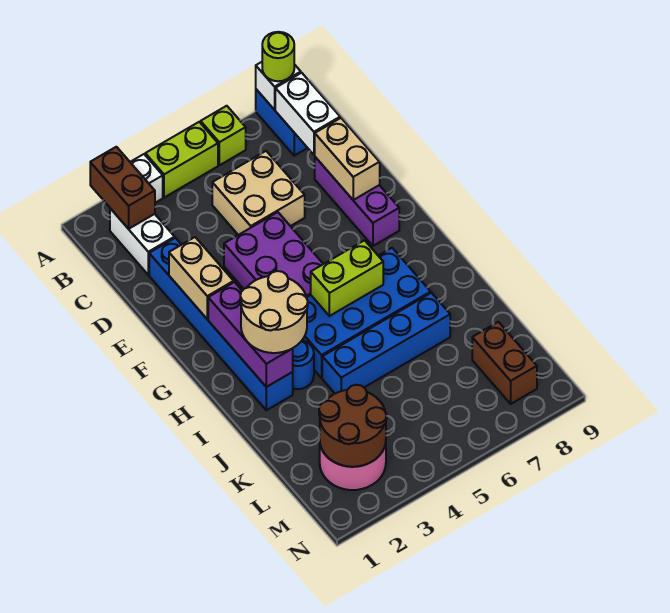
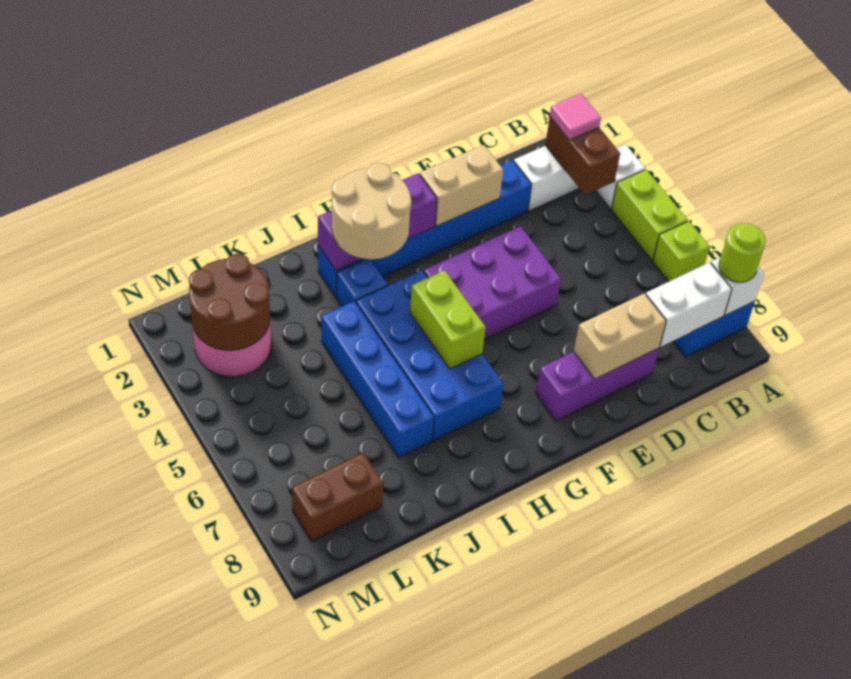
brown brick A2:B2 level 2 -> brown brick B2:B3 level 2
none -> pink tile B2 level 3
tan brick C5:D6 level 1 -> none
blue round brick I3 level 1 -> blue brick I3 level 1

